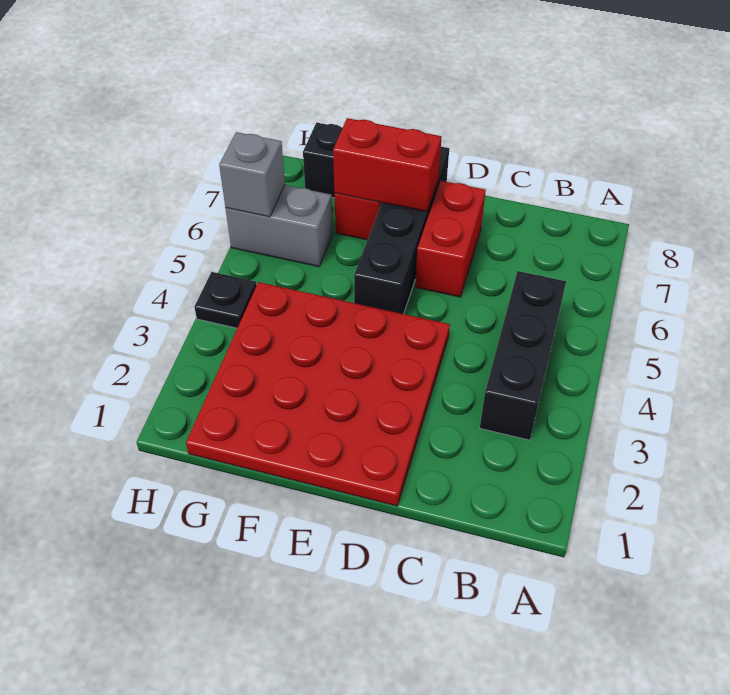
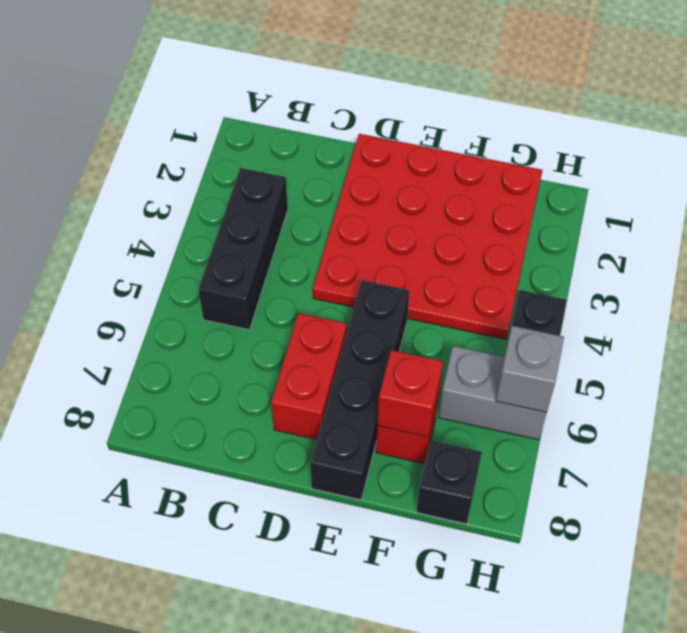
red brick E7:F7 level 2 -> red brick F7 level 2

